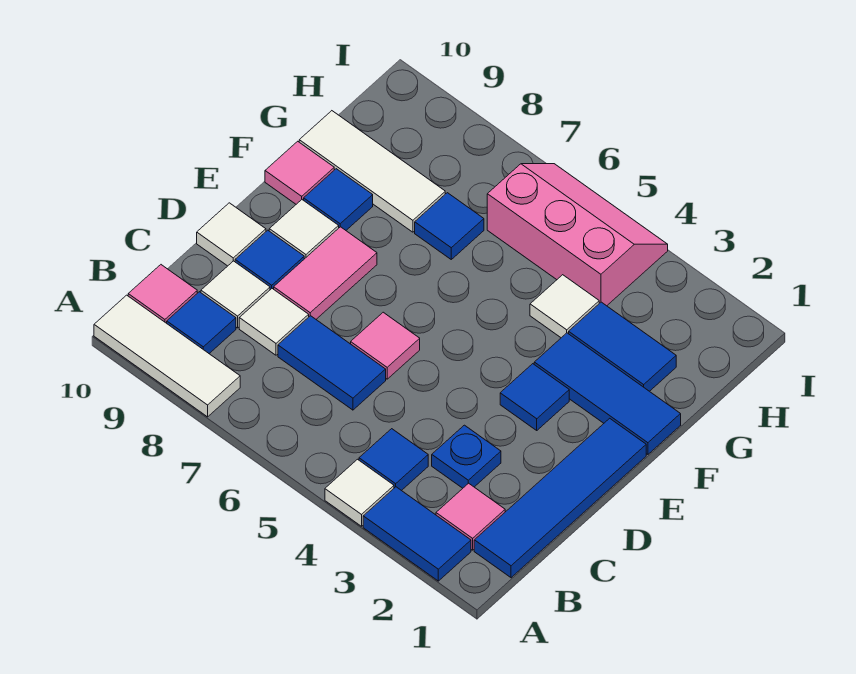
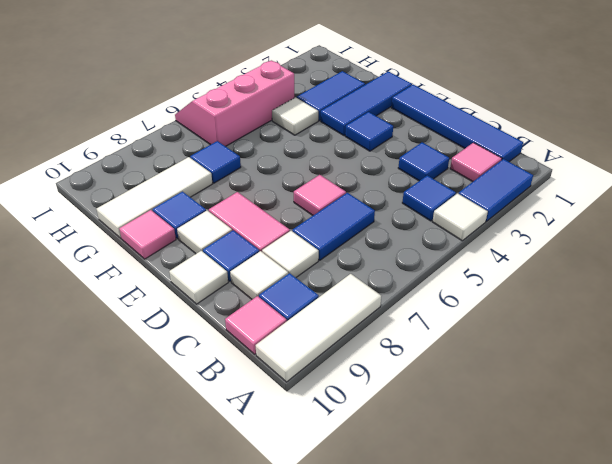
blue plate C3 level 1 -> blue tile C3 level 1

